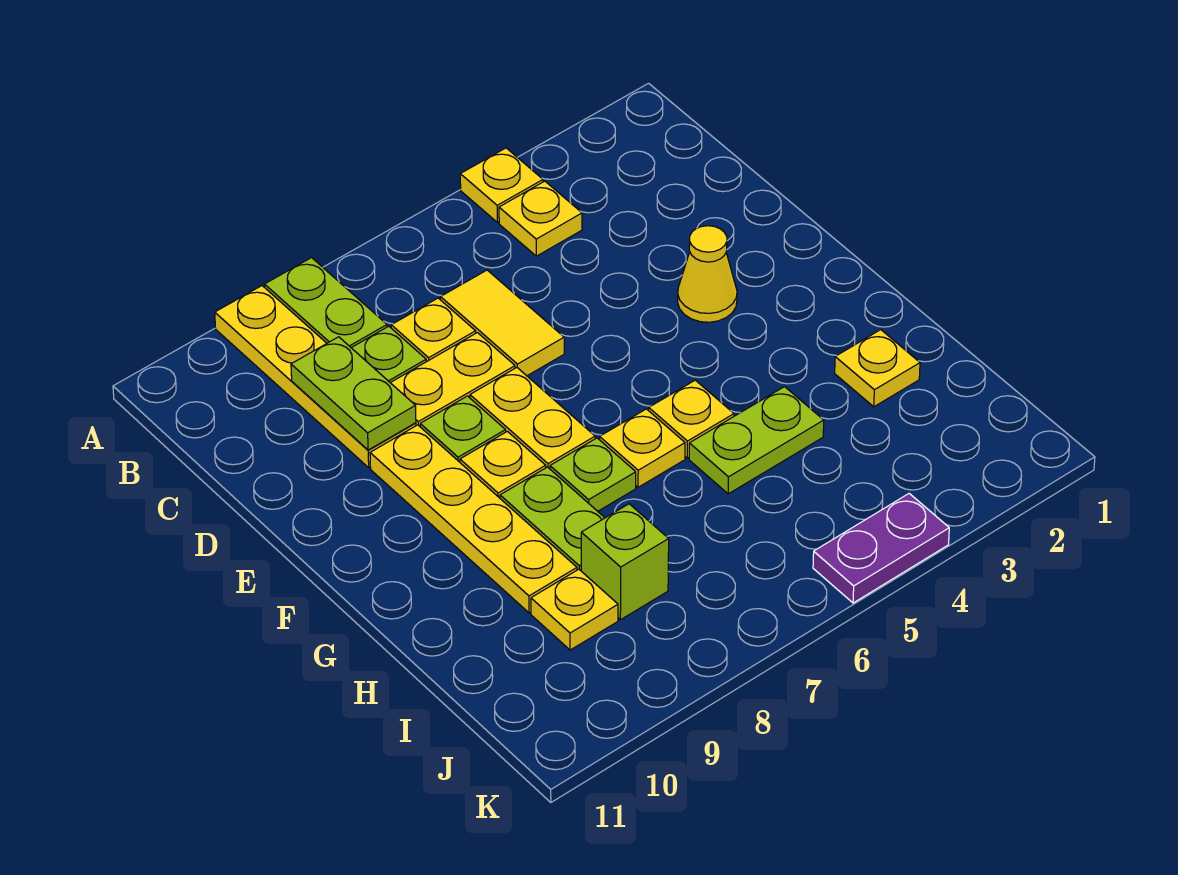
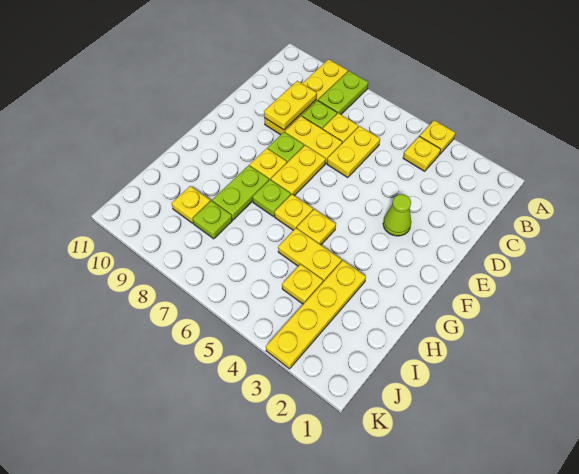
yellow tile C6:D6 level 1 -> yellow plate C6:D6 level 1
lime plate C9:D9 level 2 -> yellow plate C9:D9 level 2
yellow cone E3 level 1 -> lime cone E3 level 1
yellow plate E9:H9 level 1 -> yellow plate H3:K3 level 1
yellow plate H2 level 1 -> yellow plate I4 level 1
lime plate H4:H5 level 1 -> yellow plate H4:H5 level 1
lime brick I8 level 1 -> lime plate I8 level 1
purple plate K4:K5 level 1 -> none

